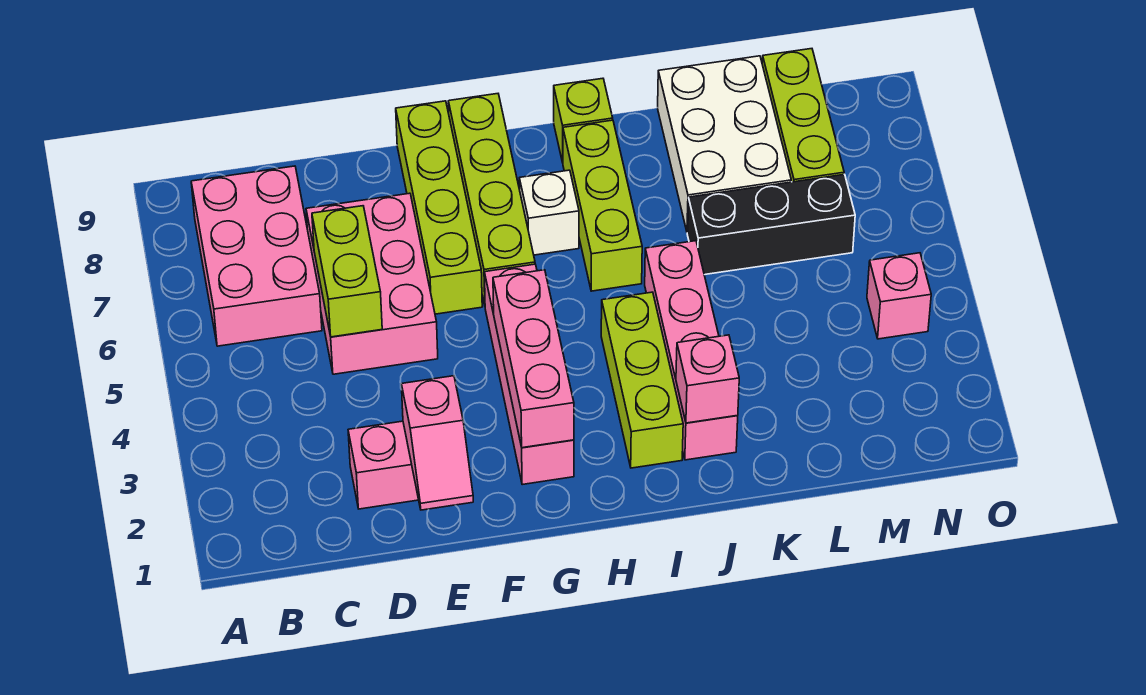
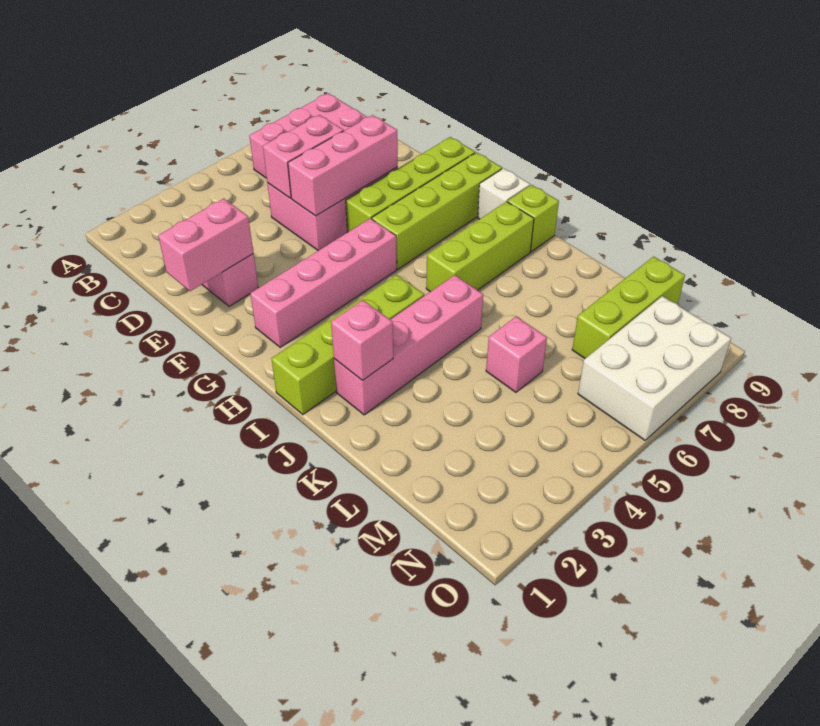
lime brick D5:D6 level 2 -> pink brick D5:D6 level 2
pink slope E1:E2 level 2 top 2 -> pink brick E1:E2 level 2
pink brick G2:G4 level 2 -> pink brick E5:E7 level 2
white brick H7 level 1 -> white brick H9 level 1
lime brick I2:I4 level 1 -> lime brick I1:I4 level 1
black brick K6:M6 level 1 -> none
white brick K7:L9 level 1 -> white brick N6:O8 level 1
pink brick N4 level 1 -> pink brick L5 level 1

